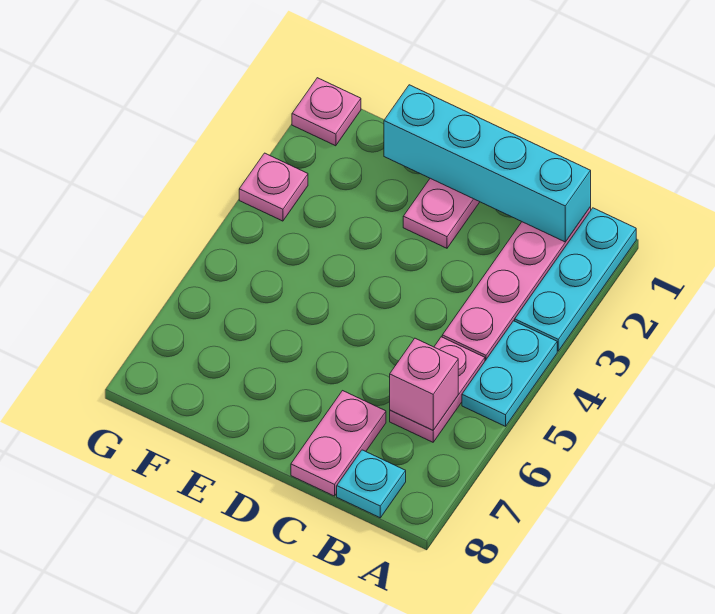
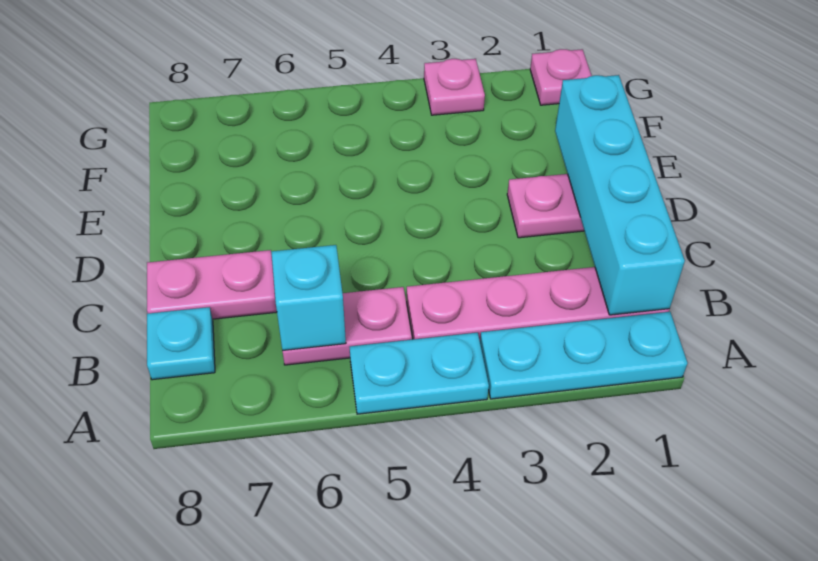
pink brick B6 level 2 -> cyan brick B6 level 2

